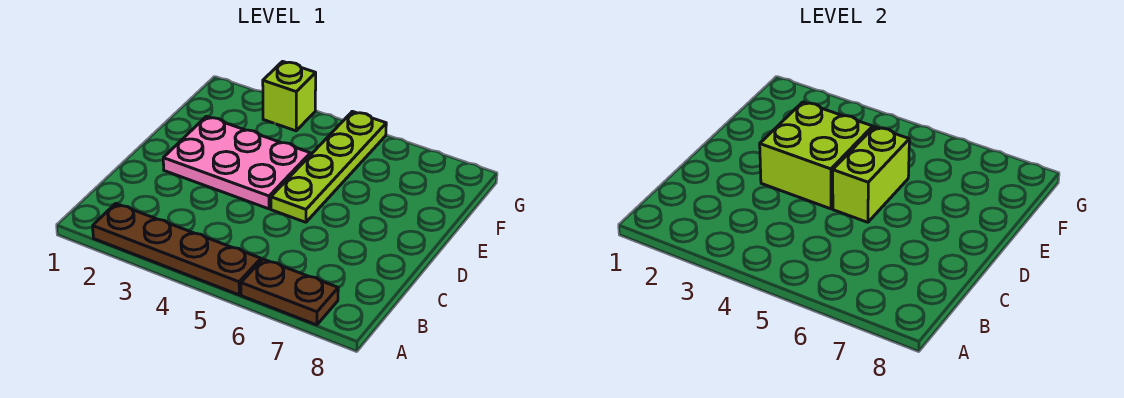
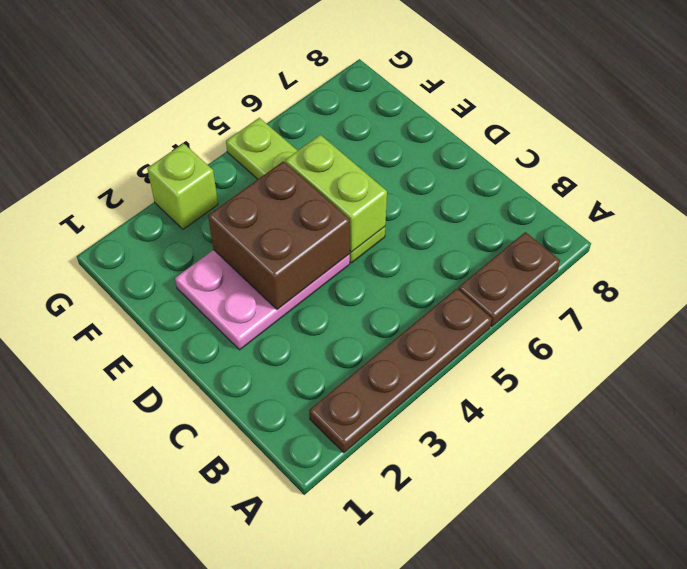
lime brick D3:E4 level 2 -> brown brick D3:E4 level 2

